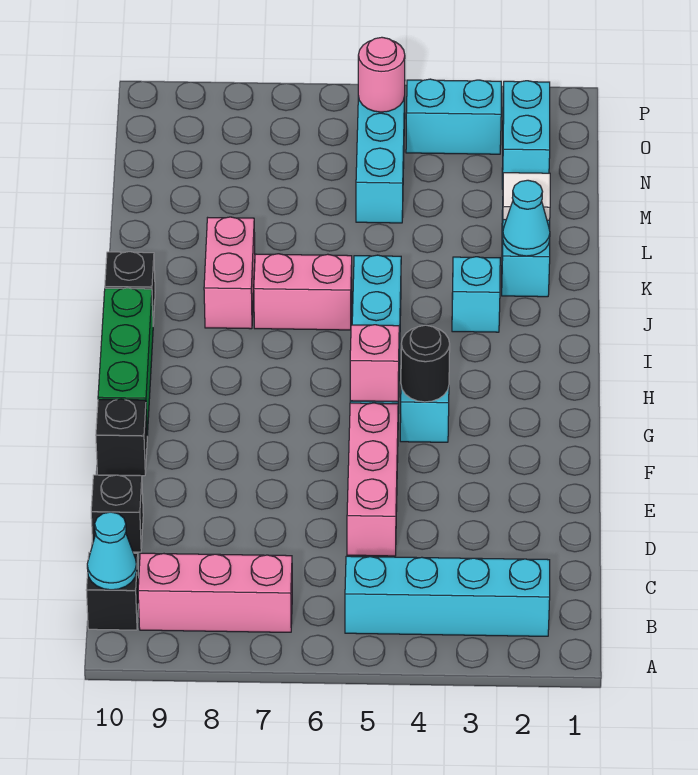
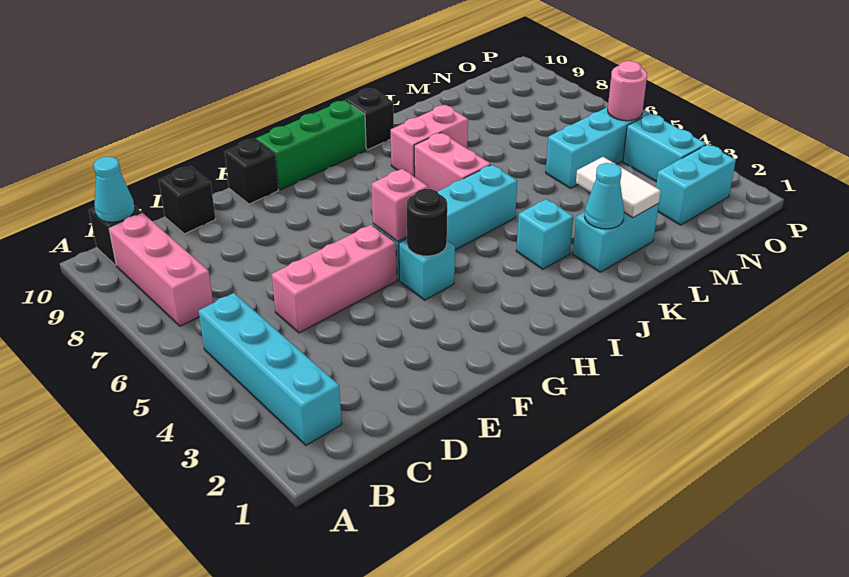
white tile L2 level 2 -> white tile L2:L3 level 2

